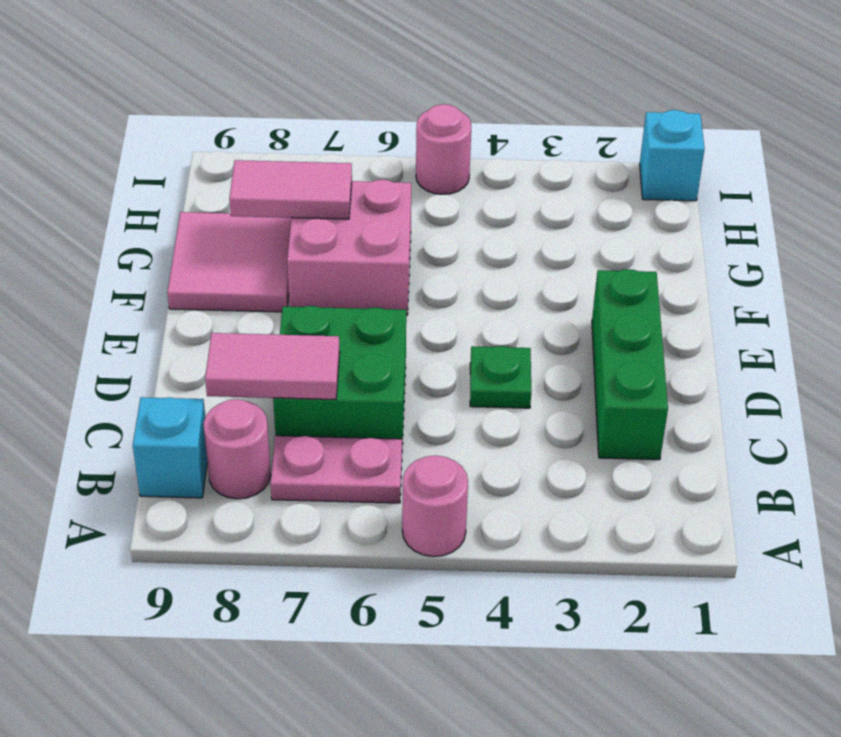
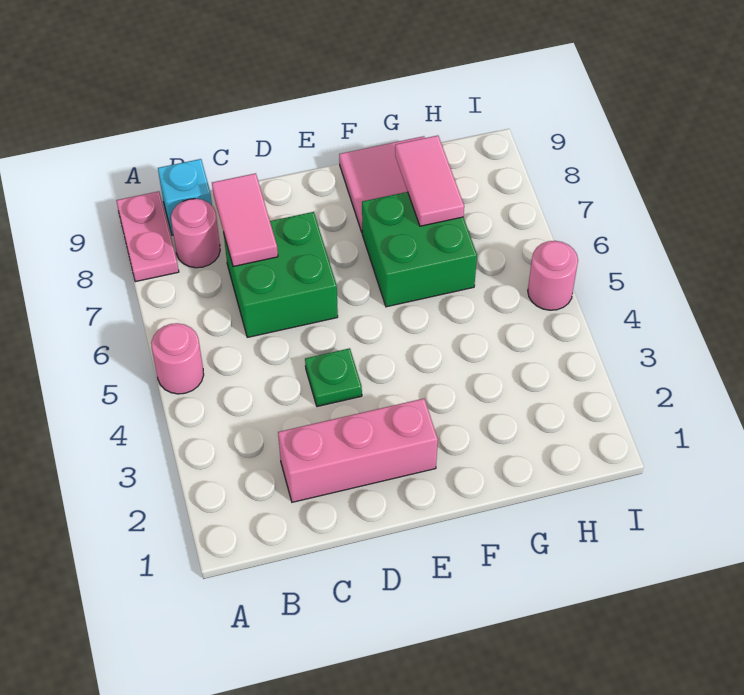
pink plate B6:B7 level 1 -> pink plate A8:A9 level 1
green brick C2:E2 level 1 -> pink brick C2:E2 level 1
pink brick F6:G7 level 1 -> green brick F6:G7 level 1
cyan brick I1 level 1 -> none

